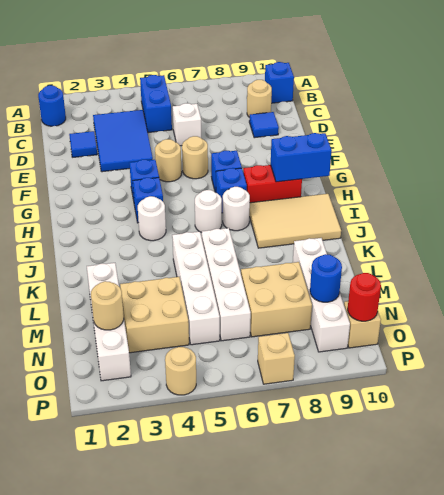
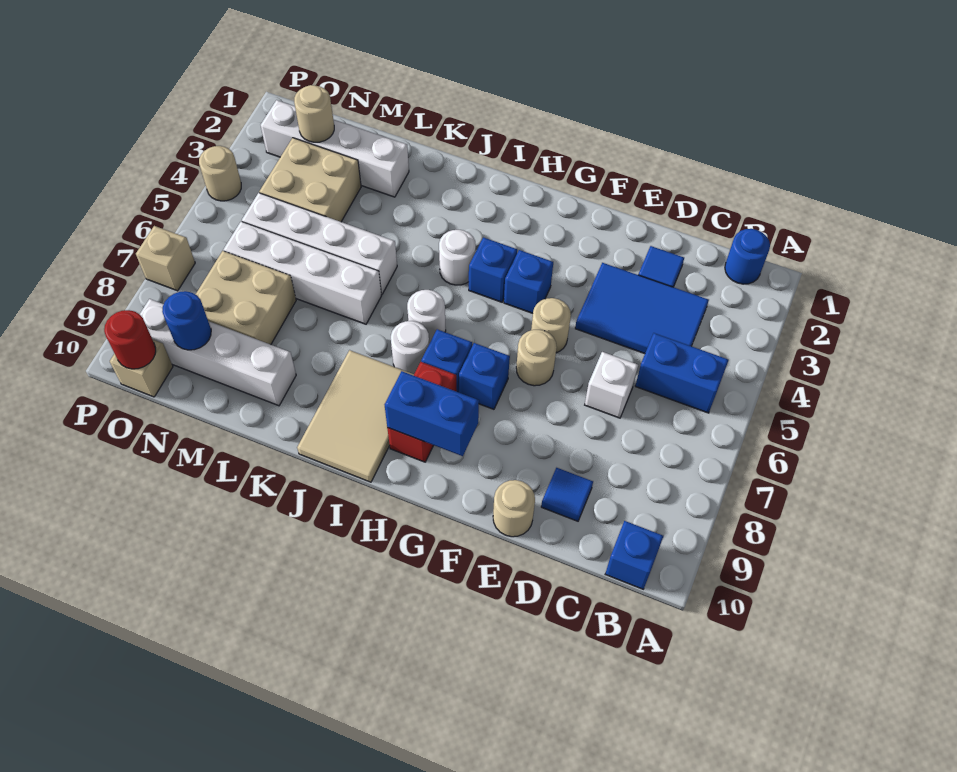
tan round brick C9 level 1 -> tan round brick E10 level 1
blue brick H9:H10 level 2 -> blue brick G9:H9 level 2

